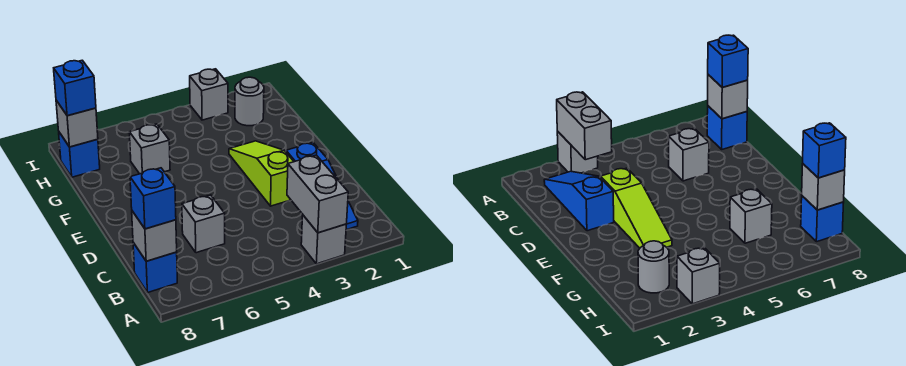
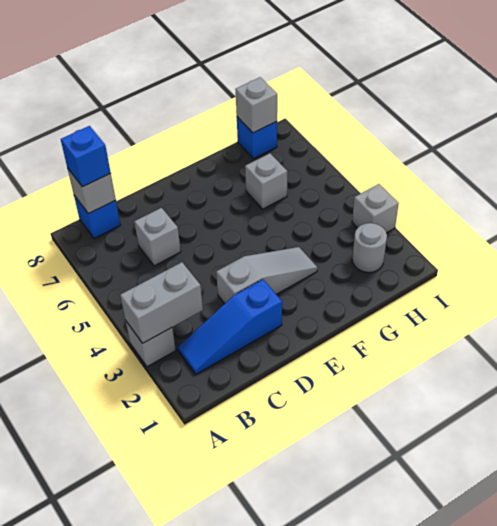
lime slope D3:F3 level 1 top D -> grey slope D3:F3 level 1 top D
blue brick H8 level 3 -> none

